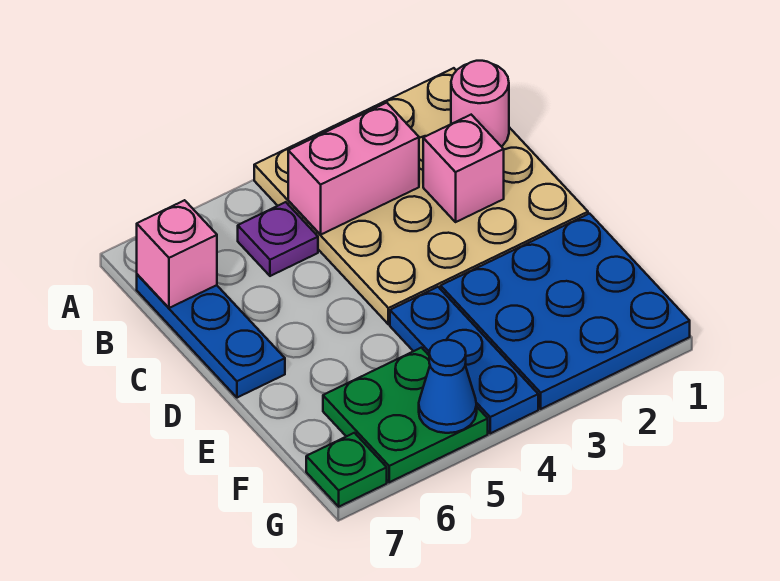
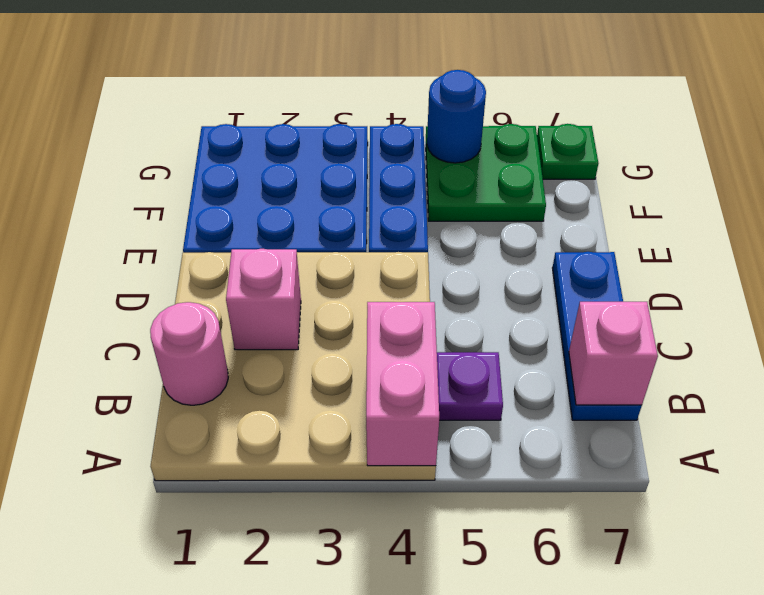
pink brick B3:B4 level 2 -> pink brick A4:B4 level 2
blue cone G5 level 2 -> blue round brick G5 level 2

